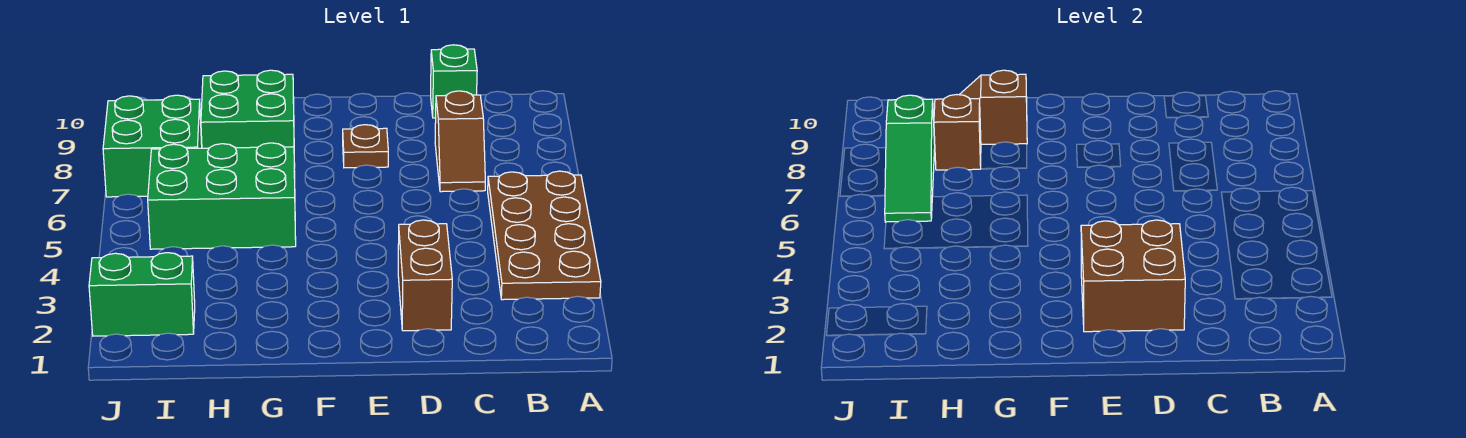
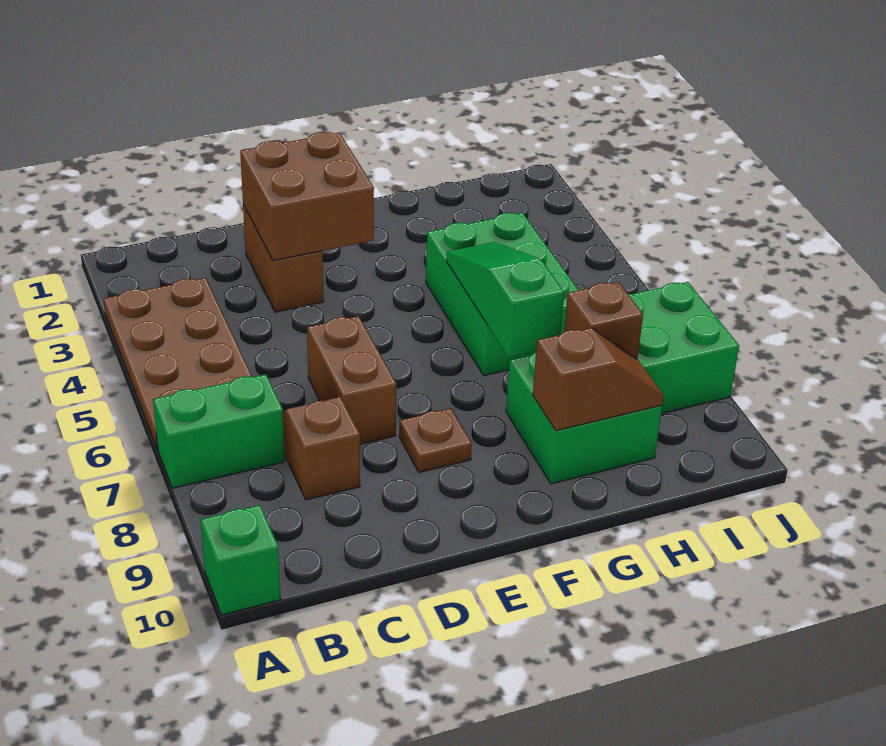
green brick C10 level 1 -> green brick A10 level 1
none -> brown brick D6:D7 level 1
green brick G5:I6 level 1 -> green brick G4:H6 level 1
green brick I2:J2 level 1 -> green brick A7:B7 level 1
green slope I6:I8 level 2 top 8 -> green slope G5:G7 level 2 top 7

